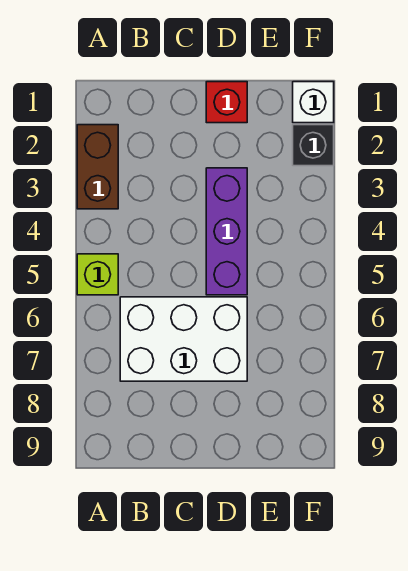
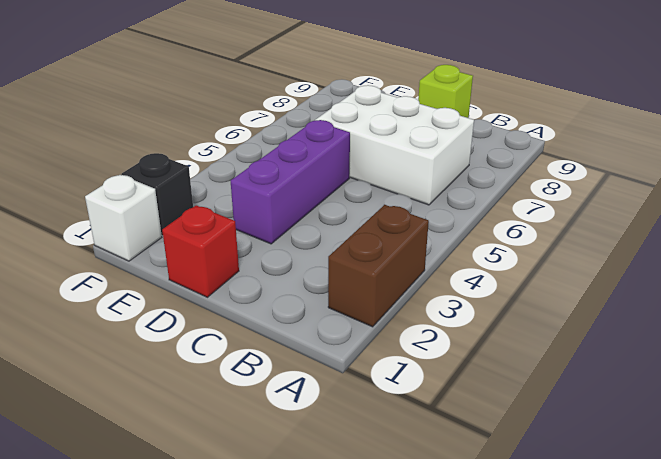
lime brick A5 level 1 -> lime brick C9 level 1

